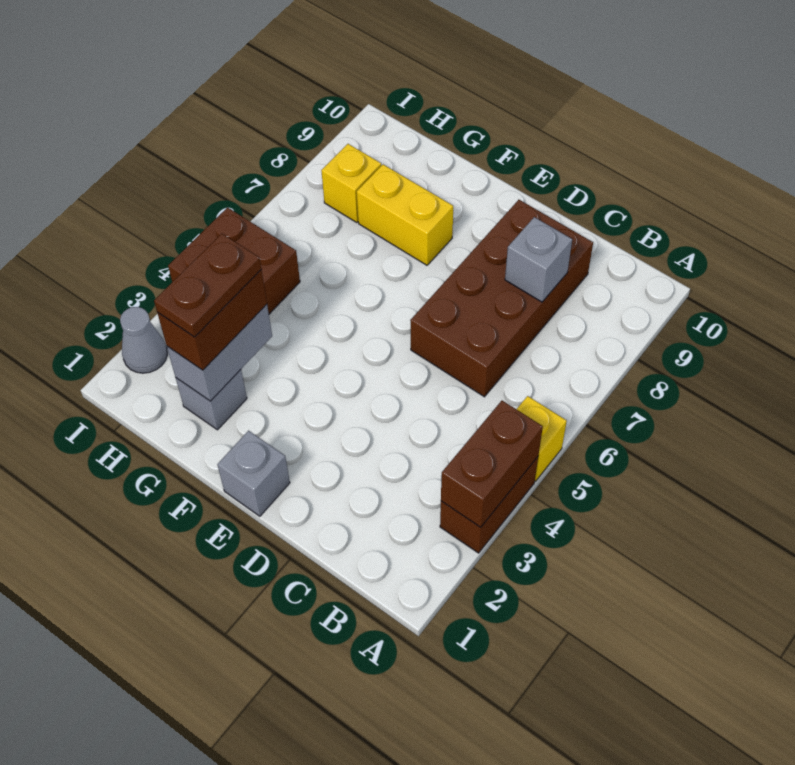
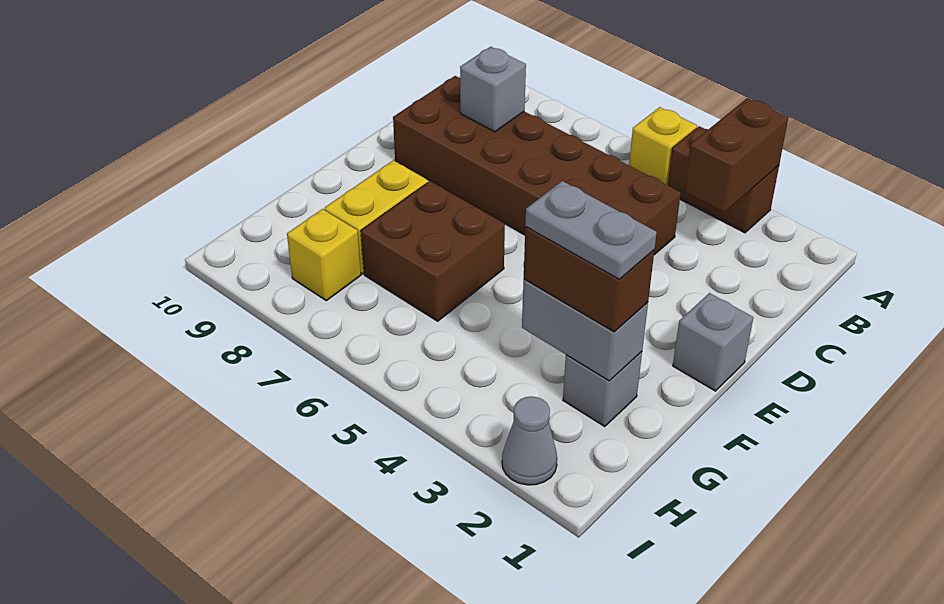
brown brick A3:A4 level 2 -> brown brick A3:B3 level 2
brown brick C6:D9 level 1 -> brown brick C4:D9 level 1
brown plate G2:G3 level 4 -> grey plate G2:G3 level 4
brown brick H4:I5 level 1 -> brown brick F6:G7 level 1

